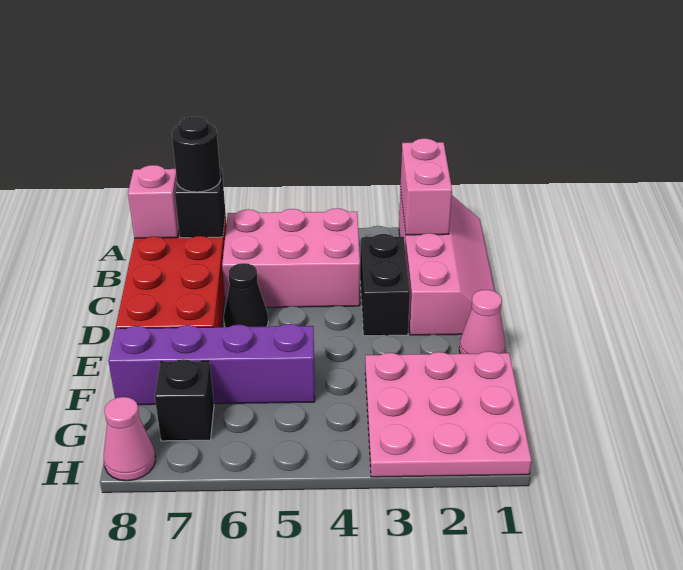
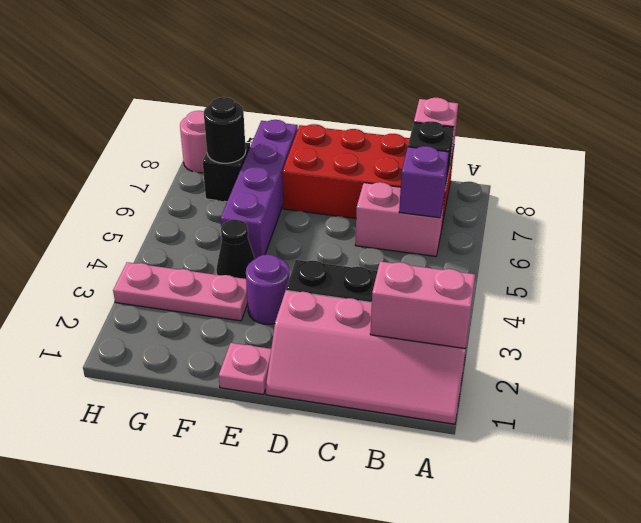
pink brick B4:C6 level 1 -> pink brick B6:C6 level 1
none -> purple brick B6 level 2
black round brick B7 level 3 -> black round brick G7 level 2
black cone D6 level 1 -> black cone F4 level 1
pink cone E1 level 1 -> pink plate E1 level 1
none -> purple round brick E3 level 1
pink plate F1:H3 level 1 -> pink plate F3:H3 level 1
pink cone H8 level 1 -> pink round brick H8 level 1

